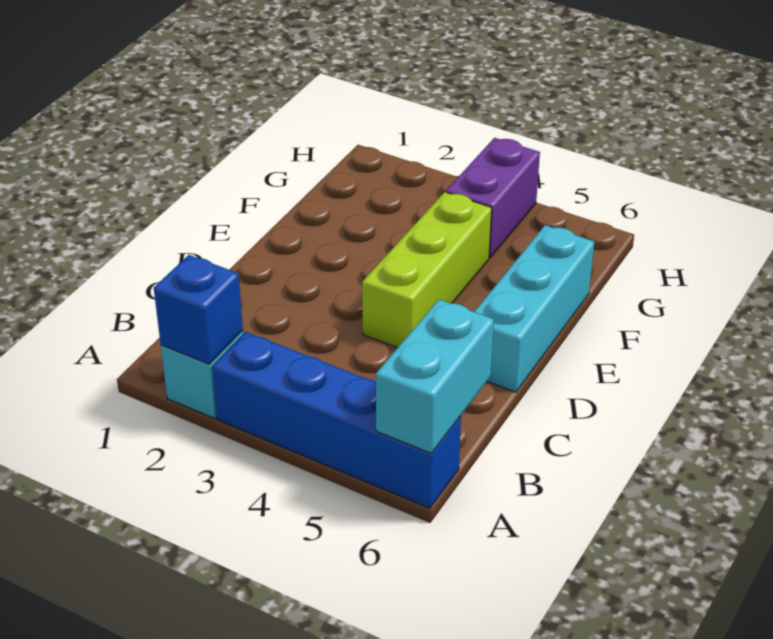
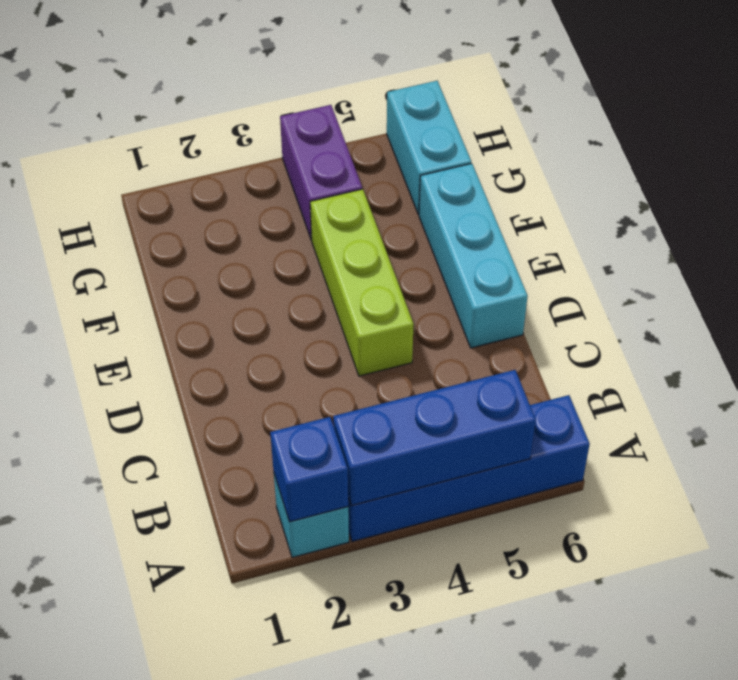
none -> blue brick A3:A5 level 2
cyan brick A6:B6 level 2 -> cyan brick G6:H6 level 1

